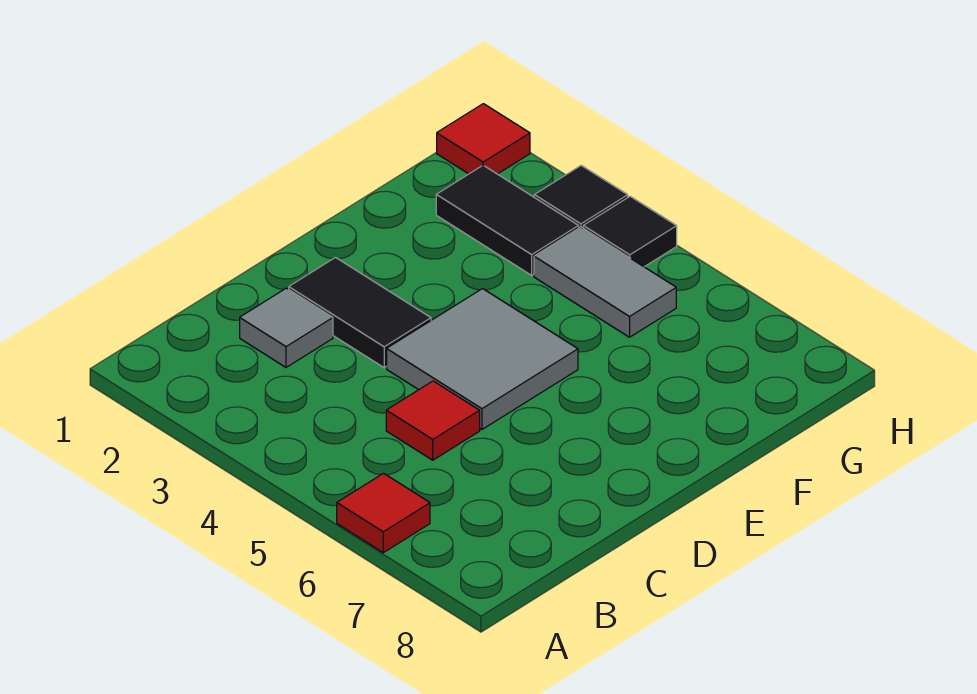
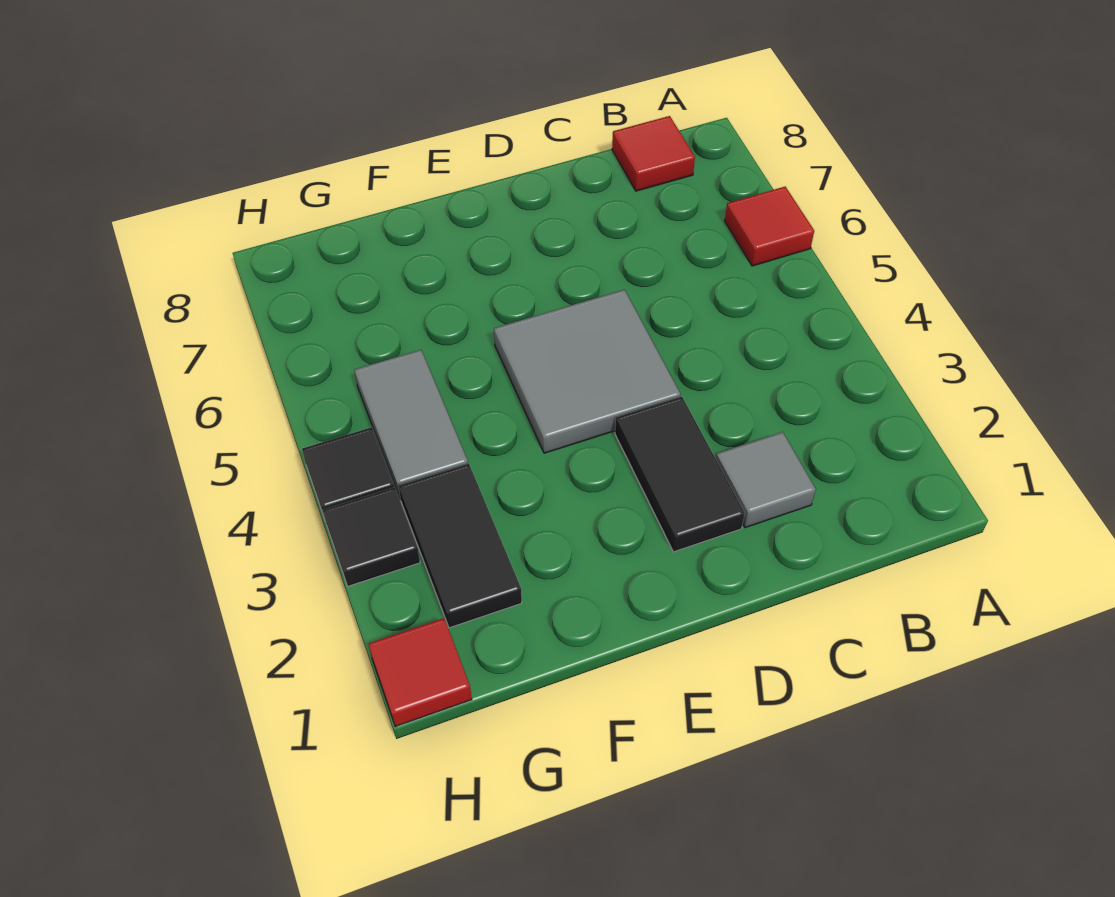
red tile C5 level 1 -> red tile B8 level 1

